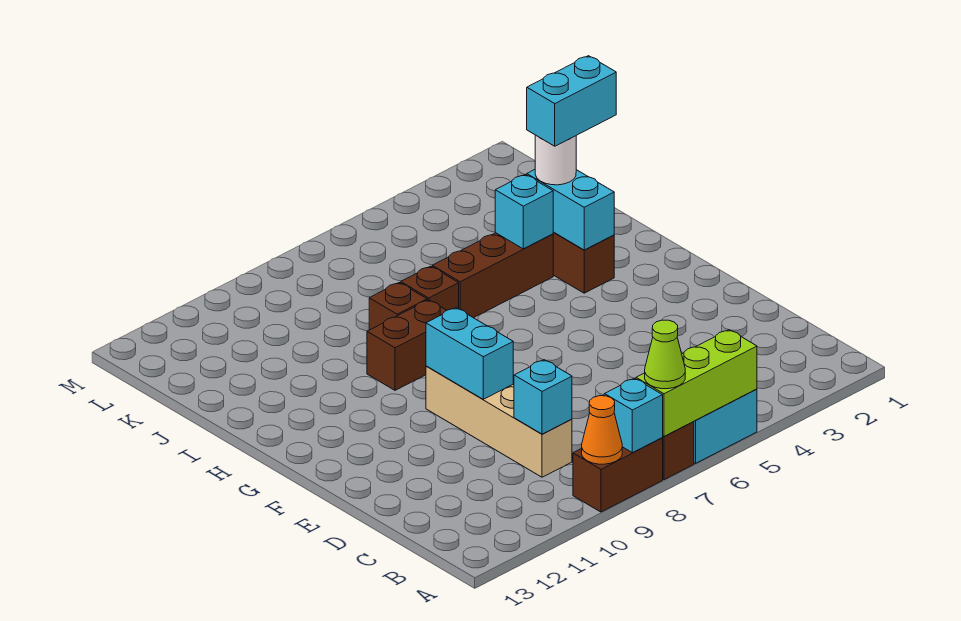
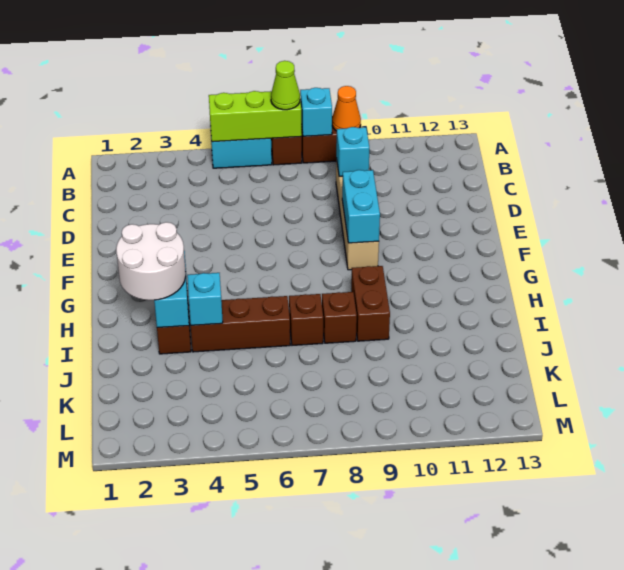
brown brick H8:H9 level 1 -> brown brick H9:I9 level 1
cyan brick I2:I3 level 4 -> none
white round brick I3 level 3 -> white round brick H2:I3 level 3

